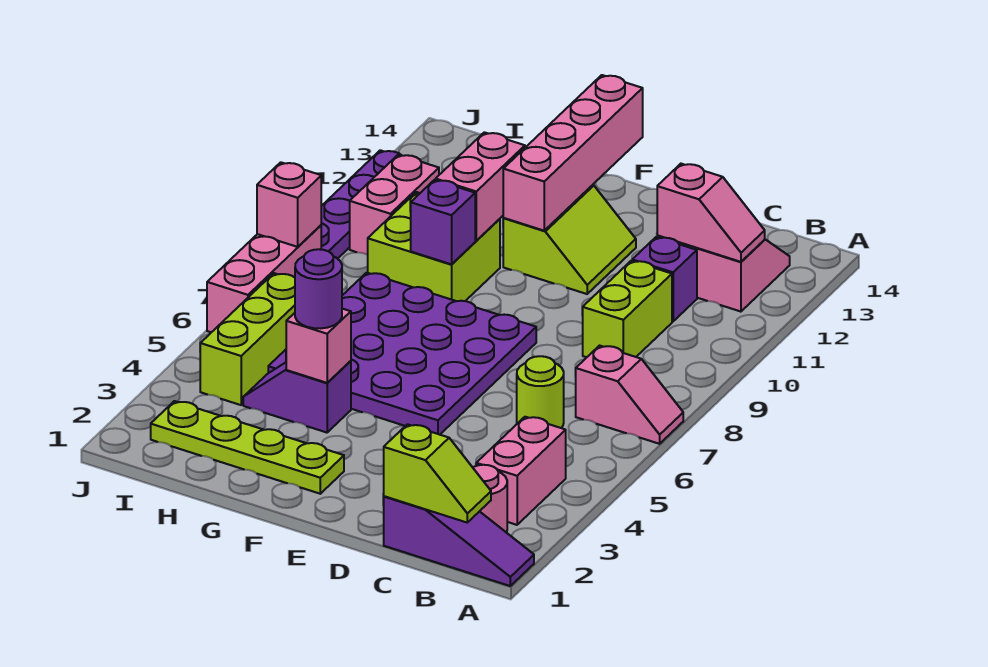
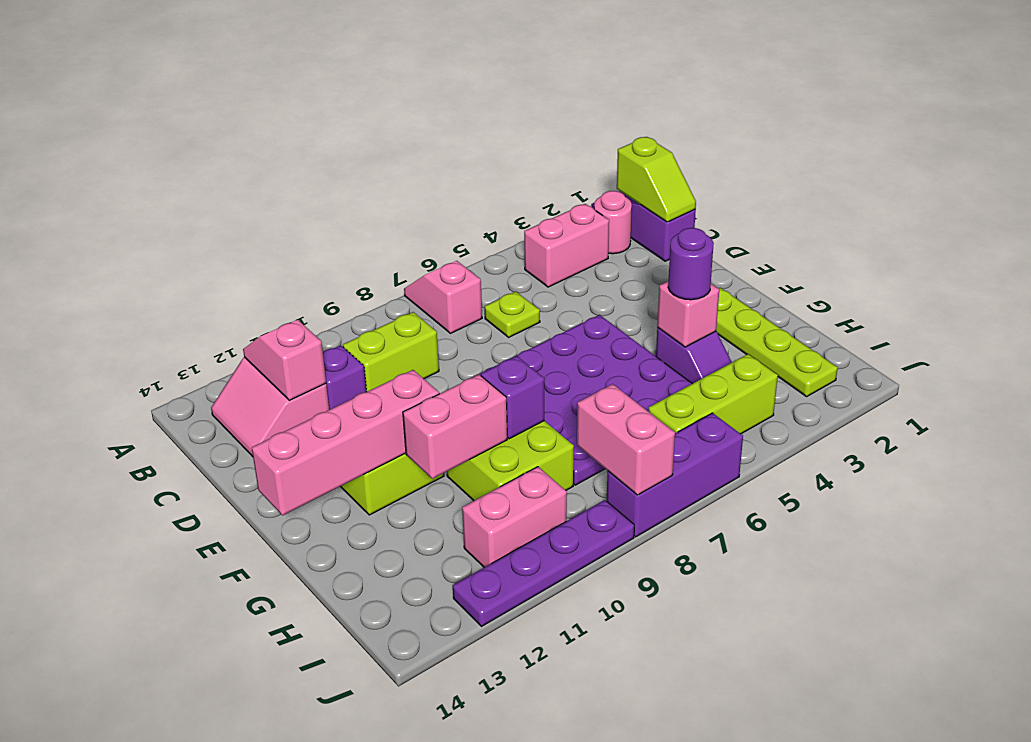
lime slope B1:C1 level 2 top C -> lime slope B1:C1 level 2 top B
lime round brick C6 level 1 -> lime plate C6 level 1
pink brick J6:J8 level 1 -> purple brick J6:J8 level 1
pink brick J8 level 2 -> pink brick I8:J8 level 2

